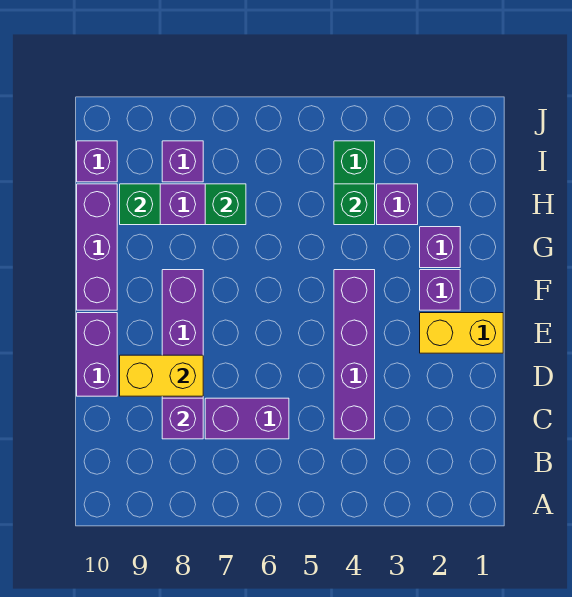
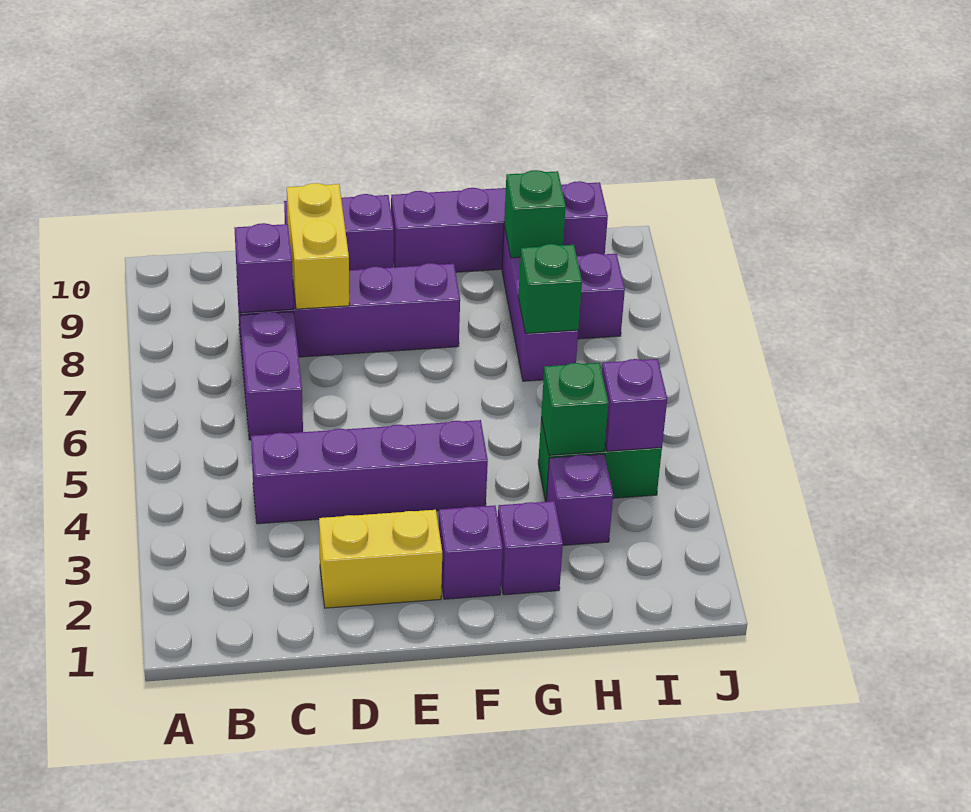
yellow brick E1:E2 level 1 -> yellow brick D2:E2 level 1
none -> purple brick I4 level 2

